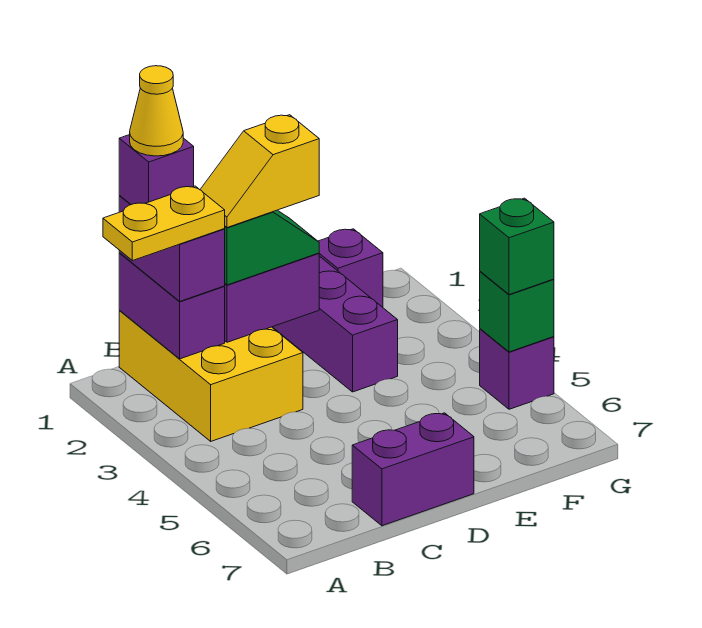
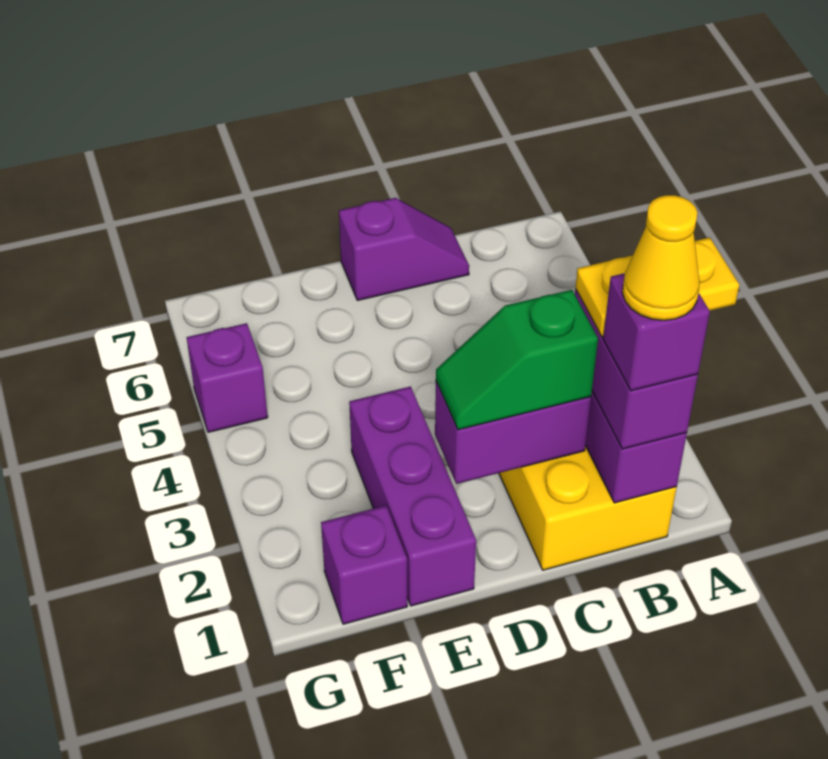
yellow slope C2:D2 level 4 top D -> none
purple brick C7:D7 level 1 -> purple slope C7:D7 level 1 top D
green brick G5 level 2 -> none
green brick G5 level 3 -> none

